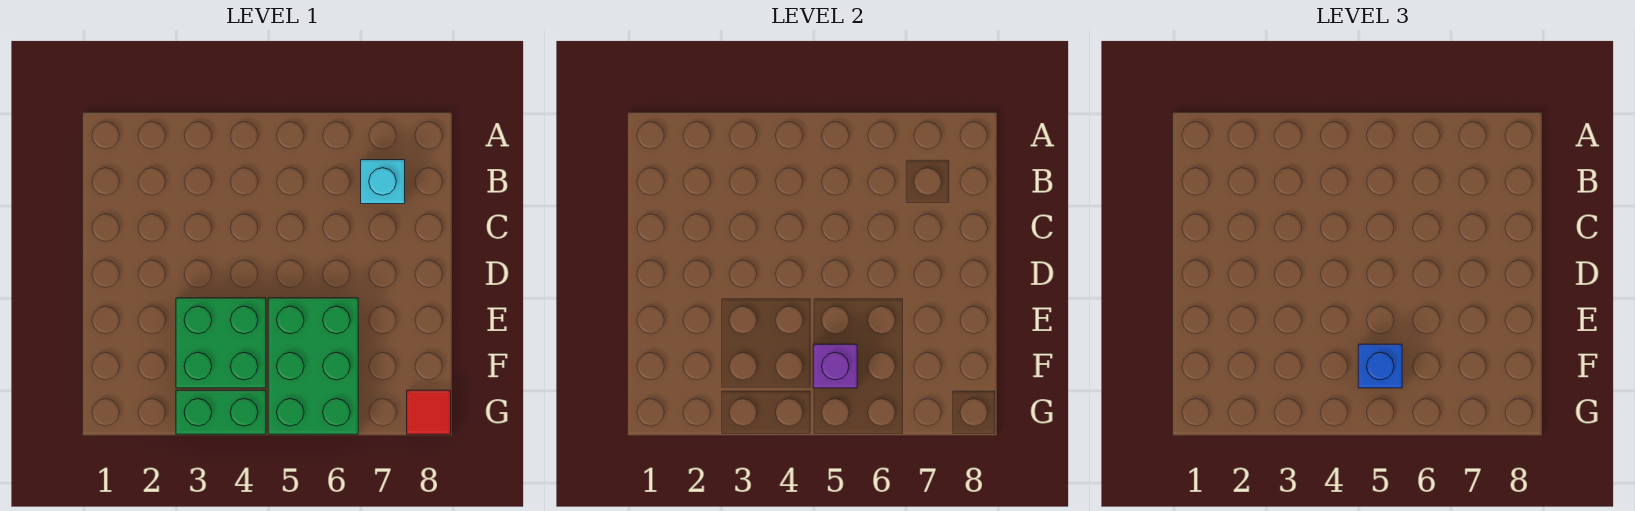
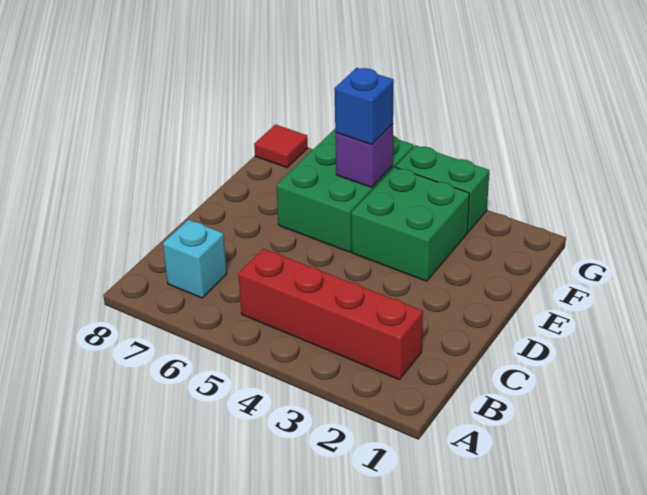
none -> red brick B2:B5 level 1

